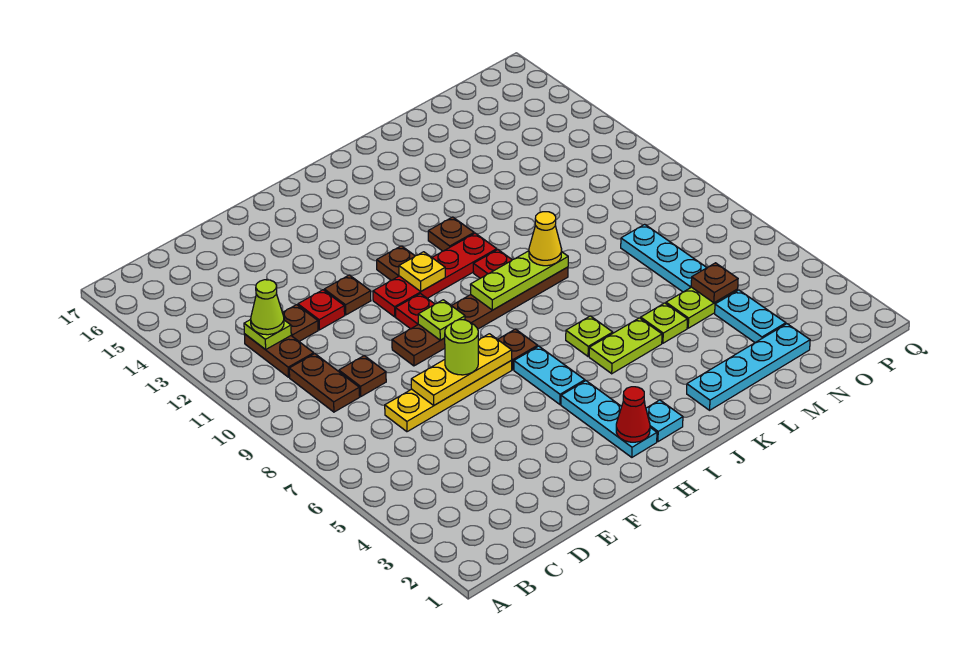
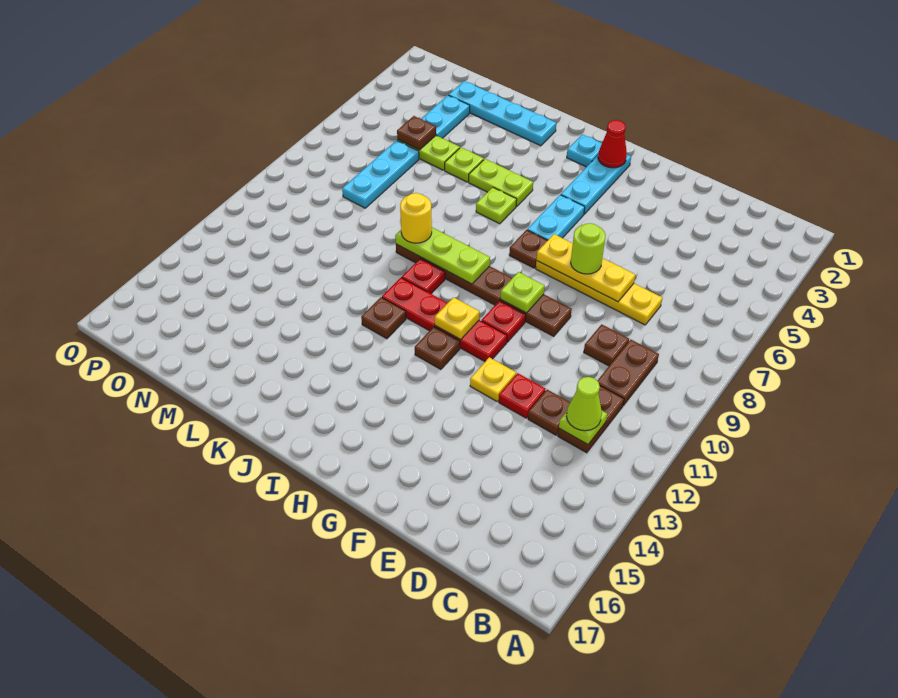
brown plate F12 level 1 -> yellow plate F12 level 1
yellow cone K9 level 3 -> yellow round brick K9 level 3

